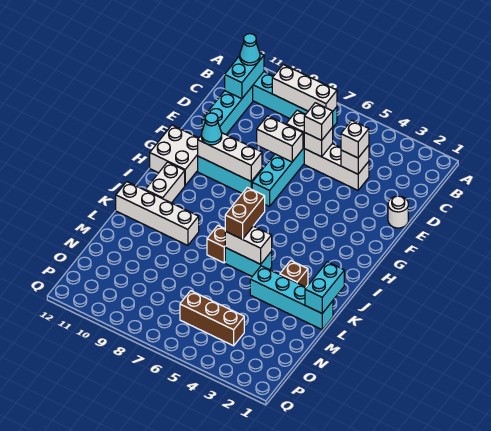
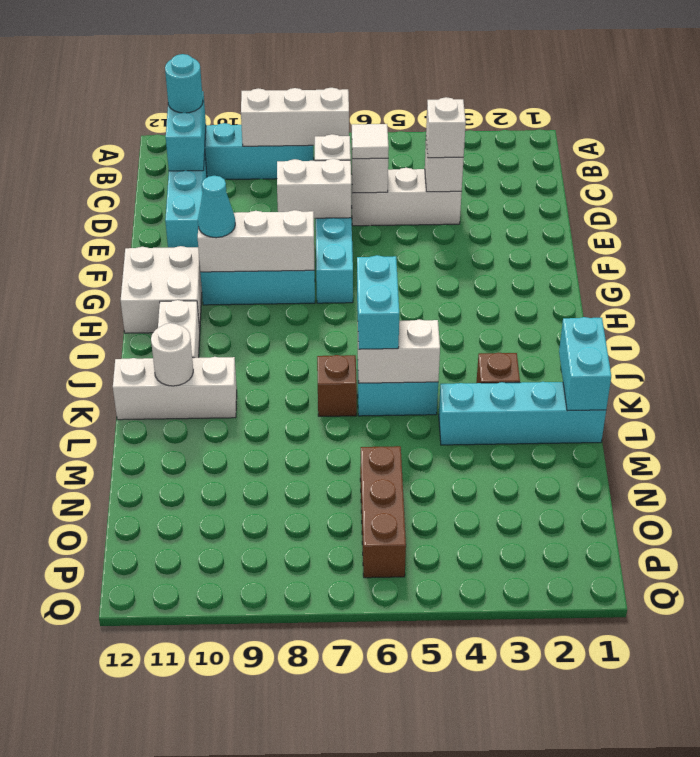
cyan cone B11 level 3 -> cyan round brick B11 level 3
white brick D6 level 3 -> white tile D6 level 3
white round brick E1 level 1 -> white round brick K11 level 2
brown brick J6:K6 level 3 -> cyan brick J6:K6 level 3
white brick K9:K12 level 1 -> white brick K10:K12 level 1
brown brick O4:O6 level 1 -> brown brick N6:P6 level 1

